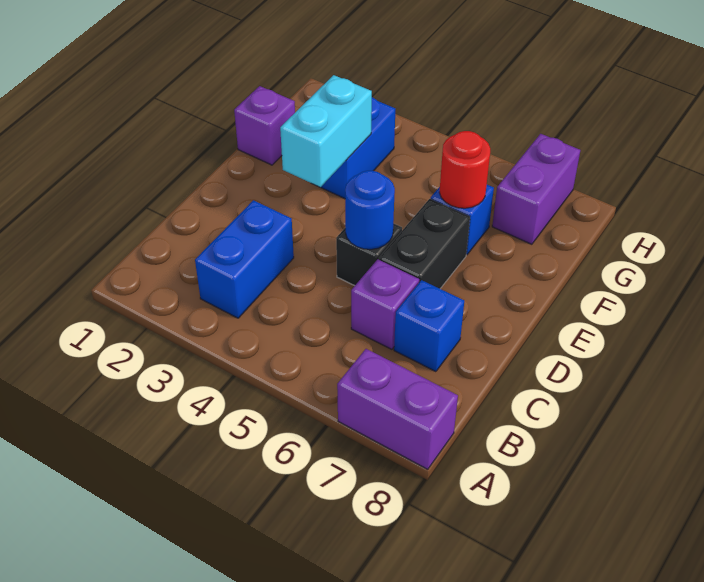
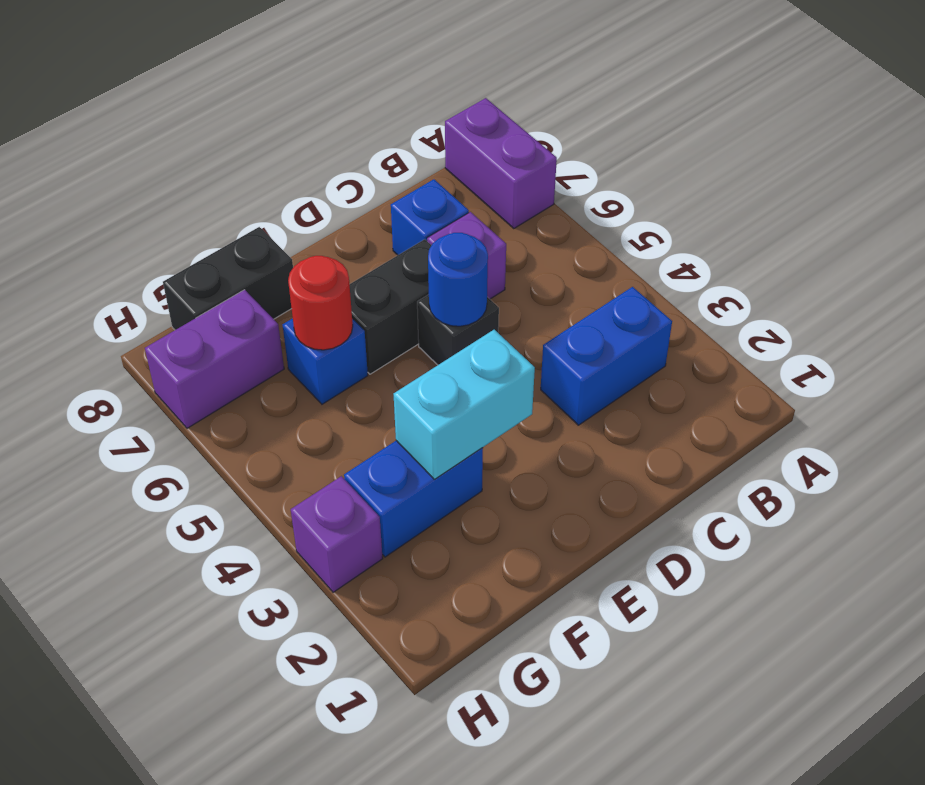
purple brick F1 level 1 -> purple brick H3 level 1
none -> black brick F8:G8 level 1

